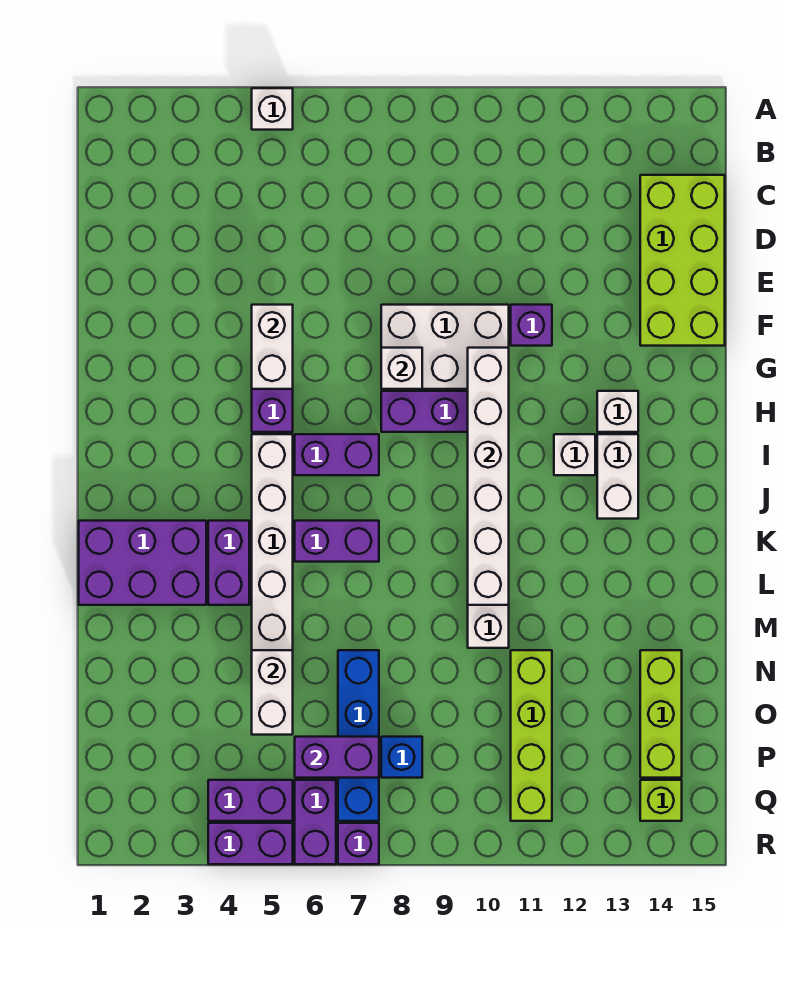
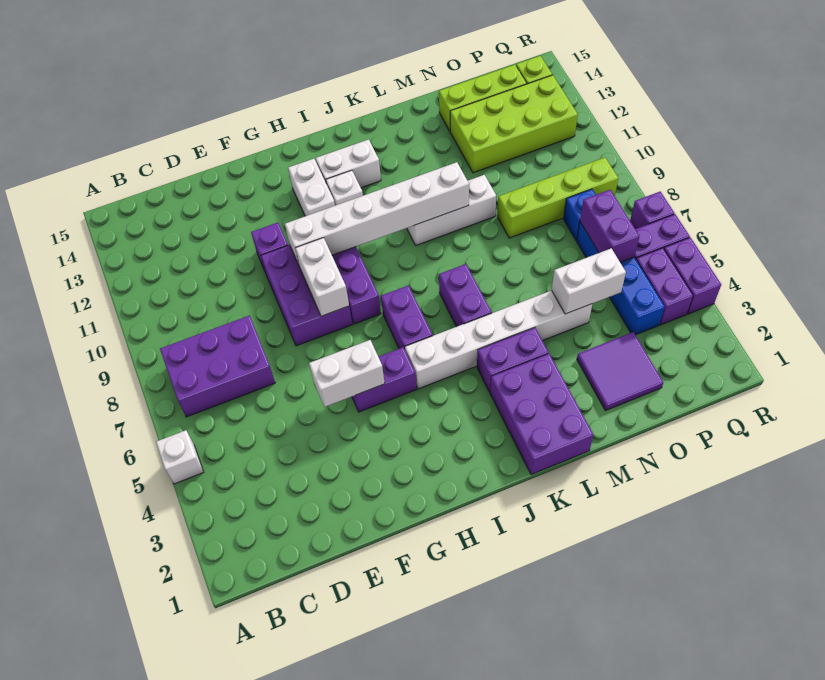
none -> purple brick B7:D8 level 1
lime brick C14:F15 level 1 -> lime brick N12:Q13 level 1
white brick F8:G10 level 1 -> purple brick F8:G10 level 1
white brick G8 level 2 -> white brick G8:G9 level 2
white brick H13 level 1 -> white brick H12:H13 level 1
none -> purple tile N2:O3 level 1
blue brick N7:Q7 level 1 -> blue brick P4:P7 level 1
lime brick N11:Q11 level 1 -> lime brick N9:Q9 level 1

